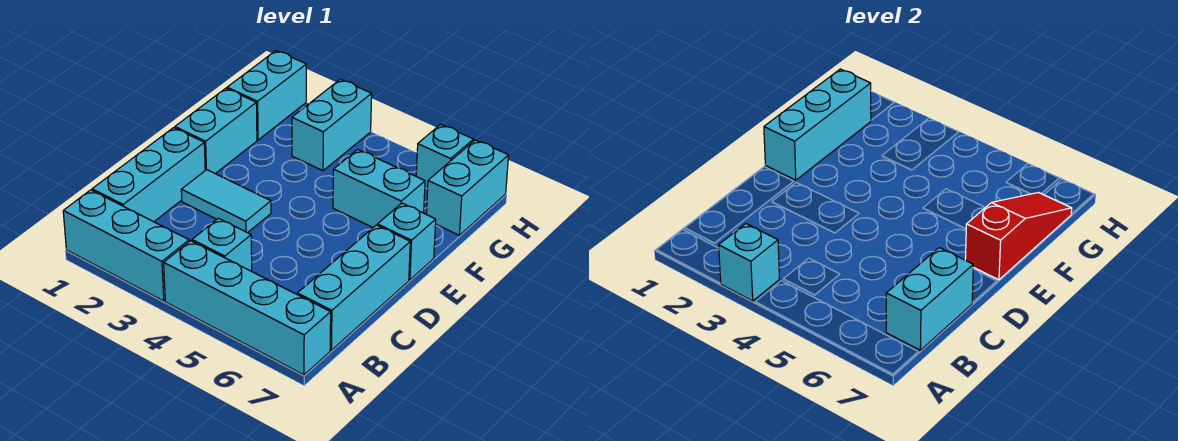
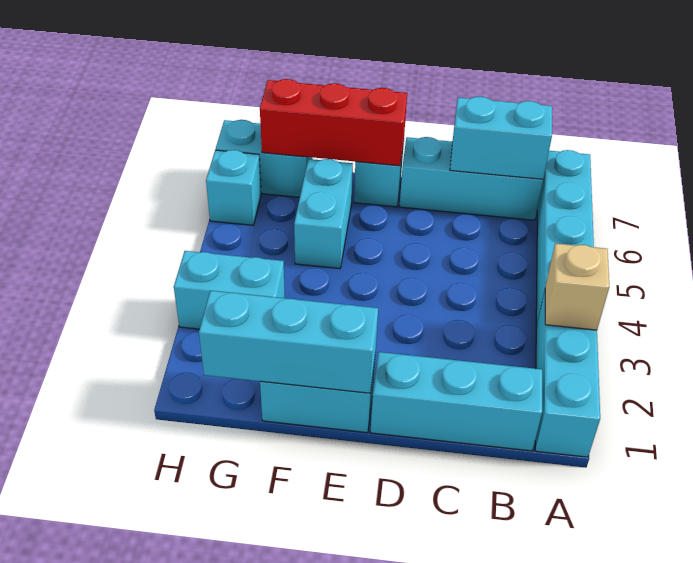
cyan brick A3 level 2 -> tan brick A3 level 2
cyan brick B4 level 1 -> none
cyan tile D2:D3 level 1 -> none
red slope E7:G7 level 2 top E -> red brick E7:G7 level 2
cyan brick G1:H1 level 1 -> none

